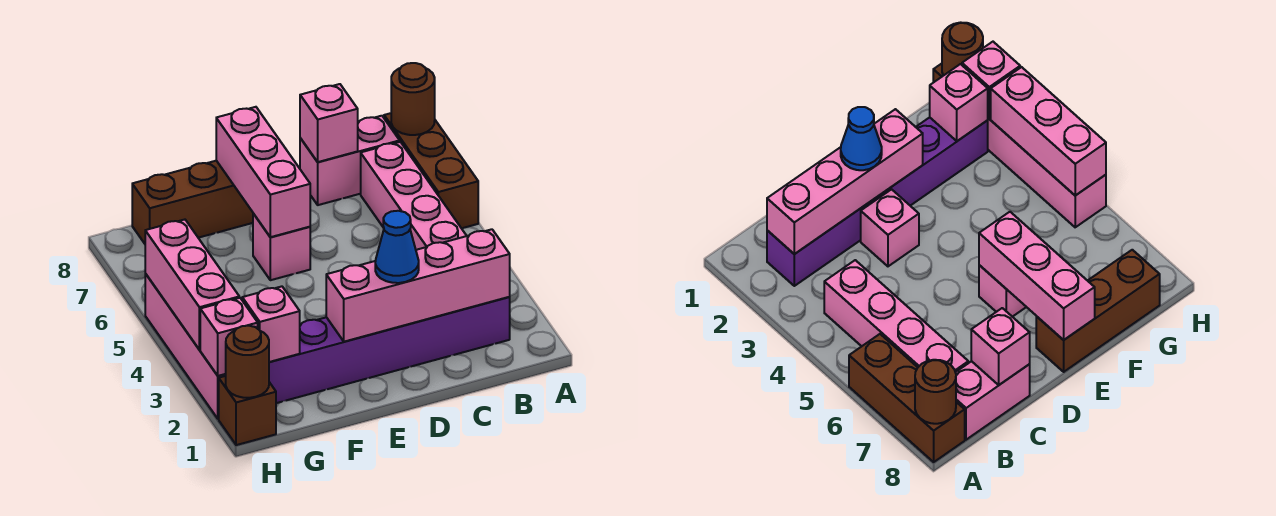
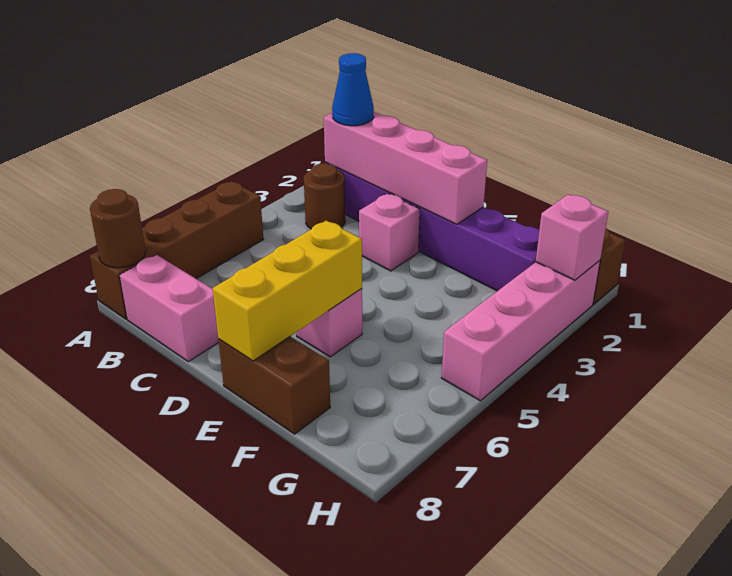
brown brick A6:A8 level 1 -> brown brick A5:A8 level 1
pink brick B4:B7 level 1 -> none
pink brick C8 level 2 -> none
blue cone D2 level 3 -> blue cone B2 level 3
pink brick E6:E8 level 2 -> yellow brick E6:E8 level 2
brown brick E8:G8 level 1 -> brown brick E8:F8 level 1
pink brick G2 level 2 -> none
brown round brick H1 level 2 -> brown round brick B3 level 1
pink brick H3:H5 level 2 -> none

